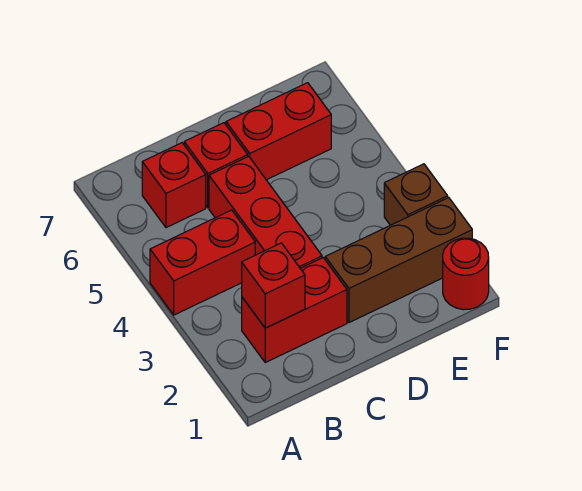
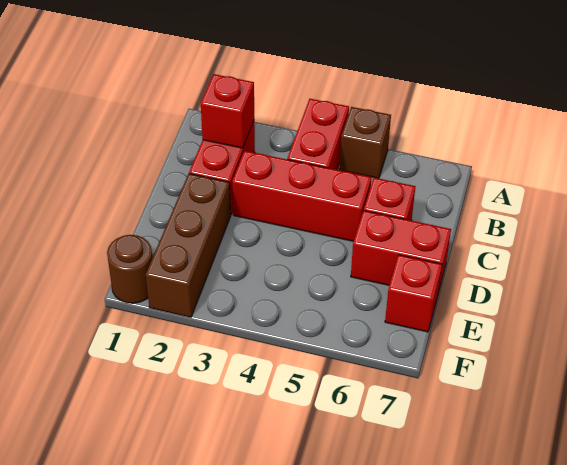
red brick B6 level 1 -> red brick E7 level 1
red brick D6:E6 level 1 -> red brick D6:D7 level 1
red round brick F1 level 1 -> brown round brick F1 level 1
brown brick F3 level 1 -> brown brick A5 level 1

